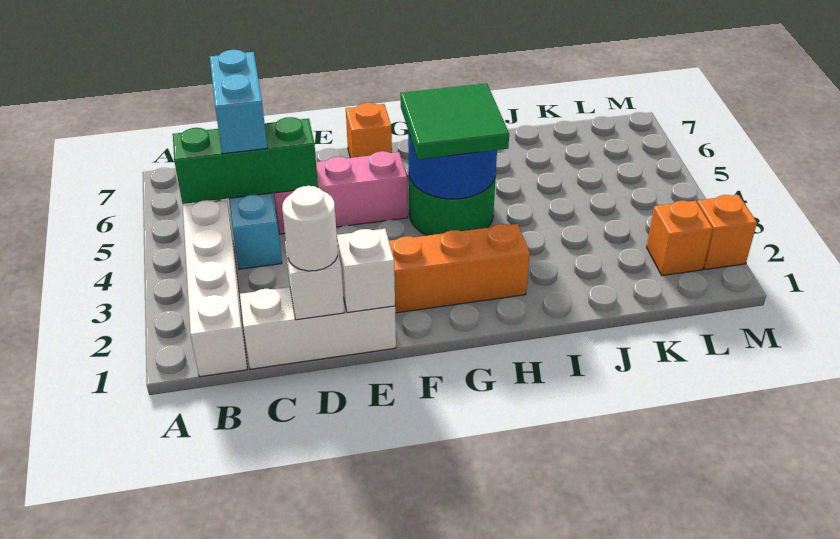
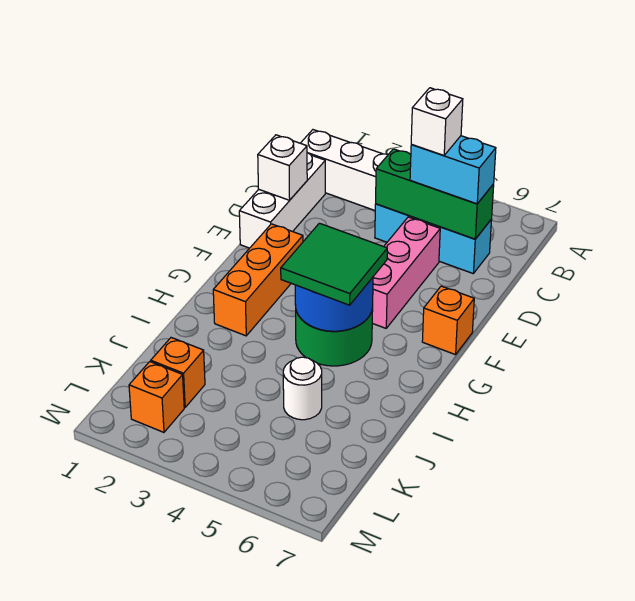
green brick B5:D5 level 2 -> green brick C4:C6 level 2
white round brick D1 level 3 -> white round brick J5 level 1
white brick E1 level 2 -> white brick C5 level 4
orange brick M2 level 1 -> orange brick K2 level 1

